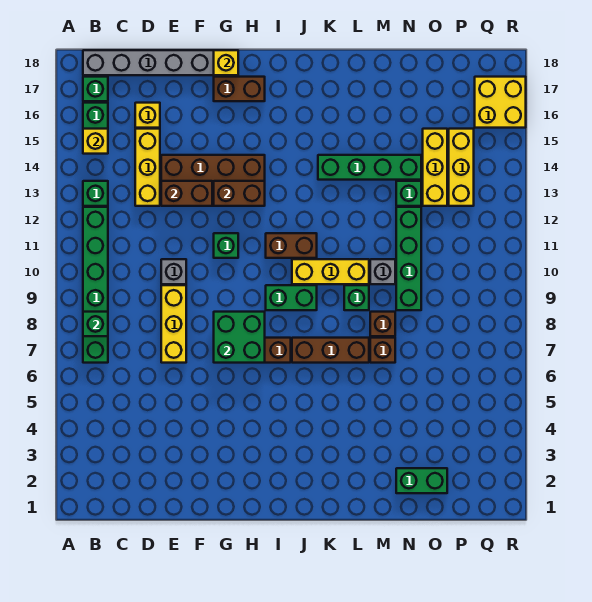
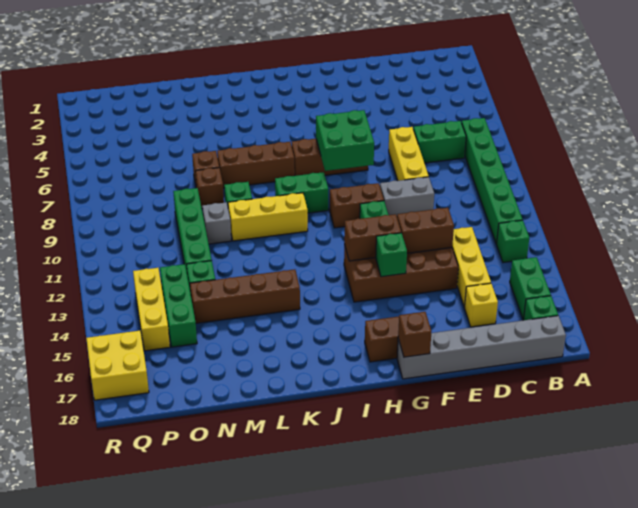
green brick B8 level 2 -> green brick G14 level 2
yellow brick B15 level 2 -> none
grey brick E10 level 1 -> grey brick E10:F10 level 1
yellow brick G18 level 2 -> brown brick G18 level 2
brown brick I11:J11 level 1 -> brown brick G10:H10 level 1
green brick K14:N14 level 1 -> brown brick K14:N14 level 1
green brick N2:O2 level 1 -> green brick C7:D7 level 1
yellow brick O13:O15 level 1 -> green brick O13:O15 level 1

